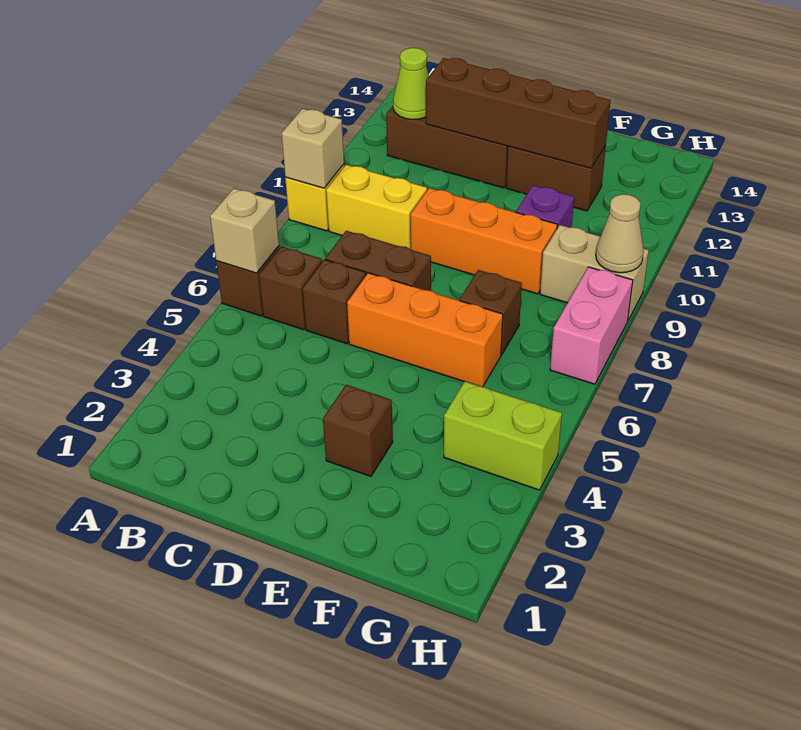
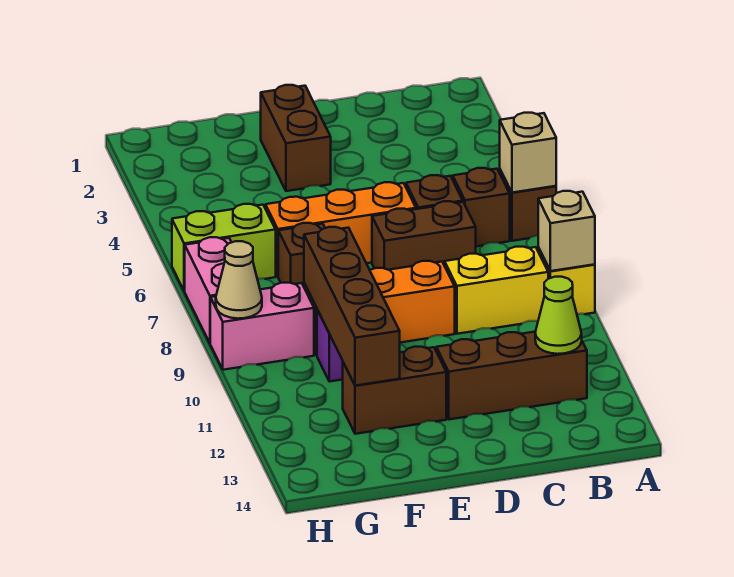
brown brick C12:F12 level 2 -> brown brick F9:F12 level 2
brown brick E3 level 1 -> brown brick E2:E3 level 1
lime brick G4:H4 level 1 -> lime brick G6:H6 level 1
tan brick G9:H9 level 1 -> pink brick G9:H9 level 1

